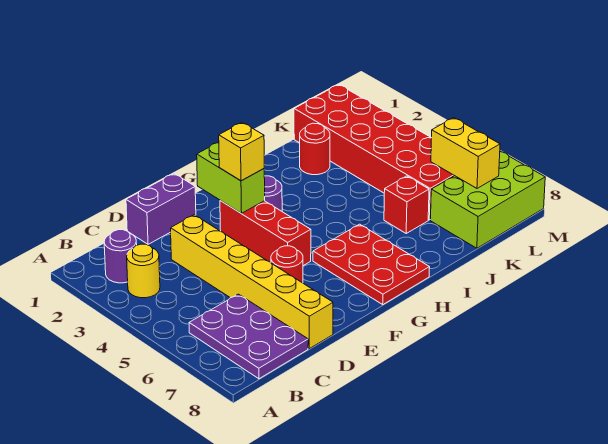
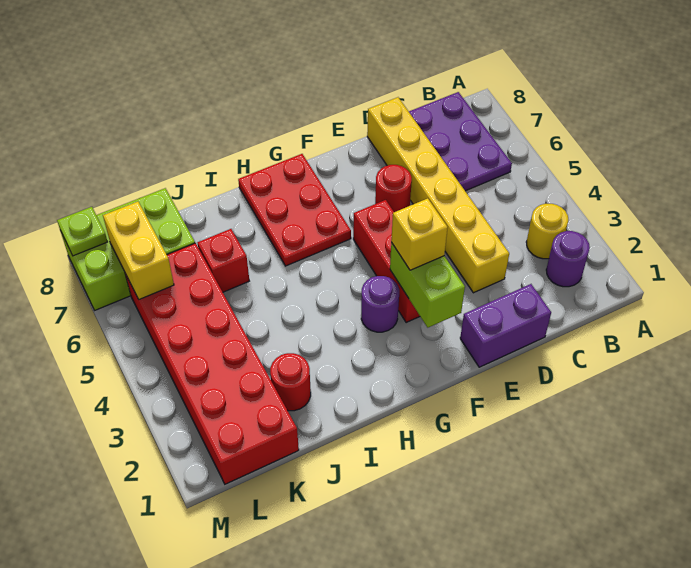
none -> lime plate M8 level 2

